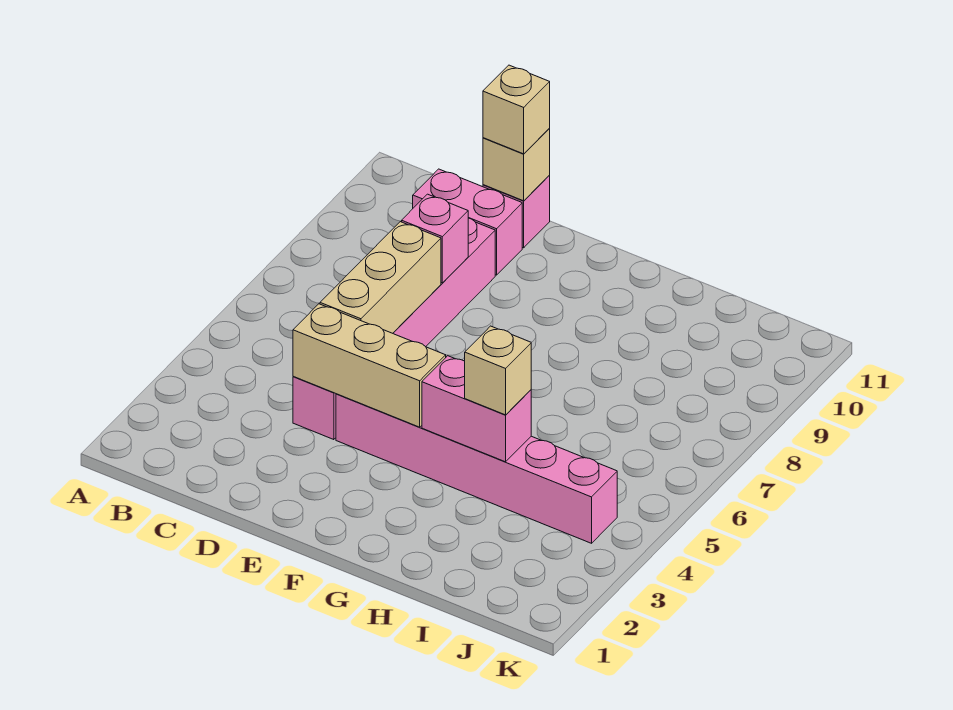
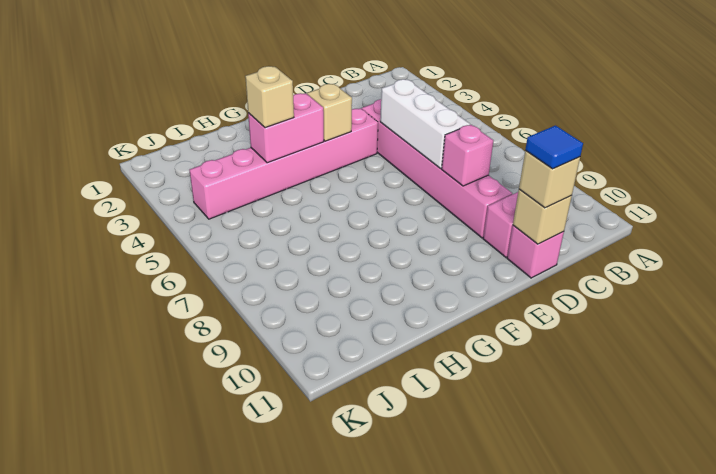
tan brick D4:F4 level 2 -> tan brick F4 level 2
tan brick D5:D7 level 2 -> white brick D5:D7 level 2
none -> blue tile D11 level 4

